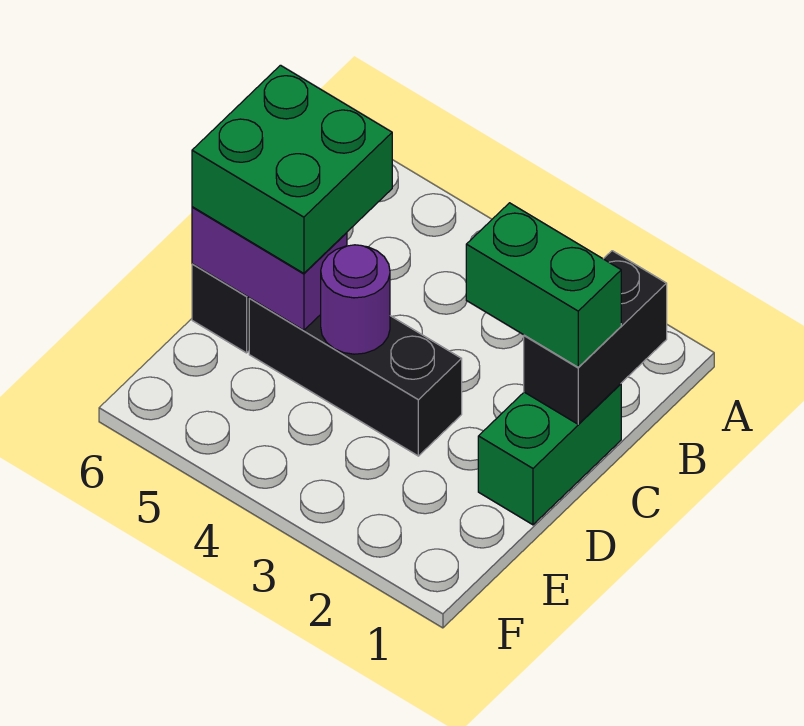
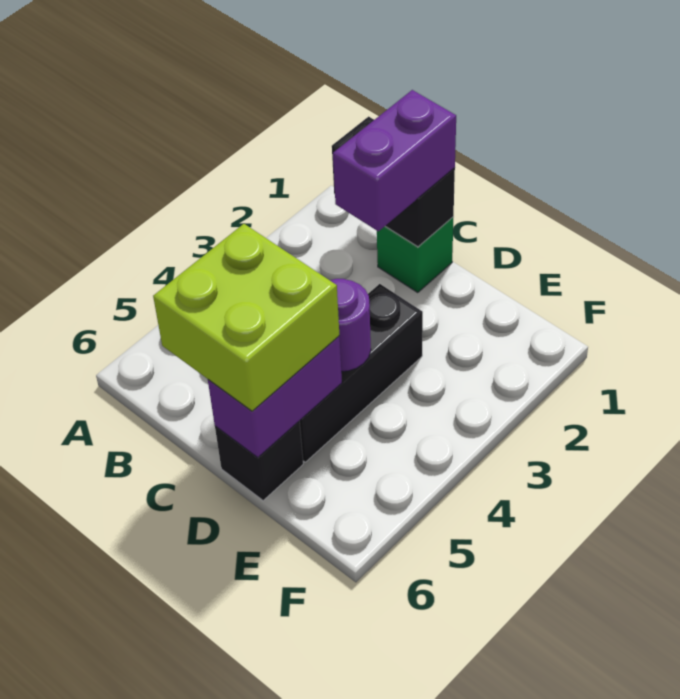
green brick C1:D1 level 1 -> green brick C1 level 1
green brick C1:C2 level 3 -> purple brick C1:C2 level 3
green brick C5:D6 level 3 -> lime brick C5:D6 level 3

